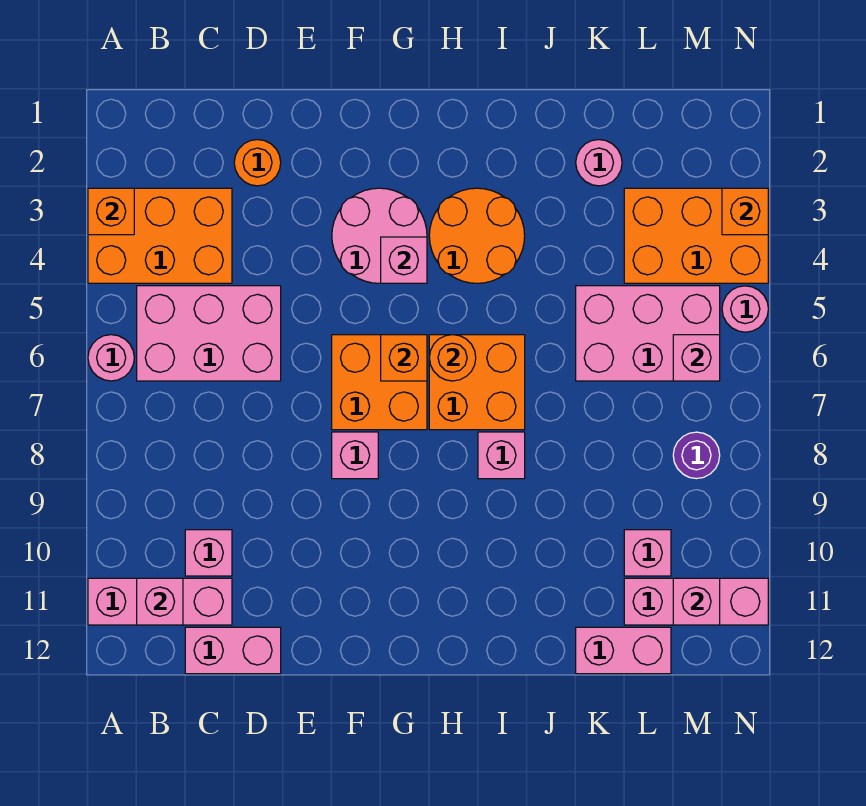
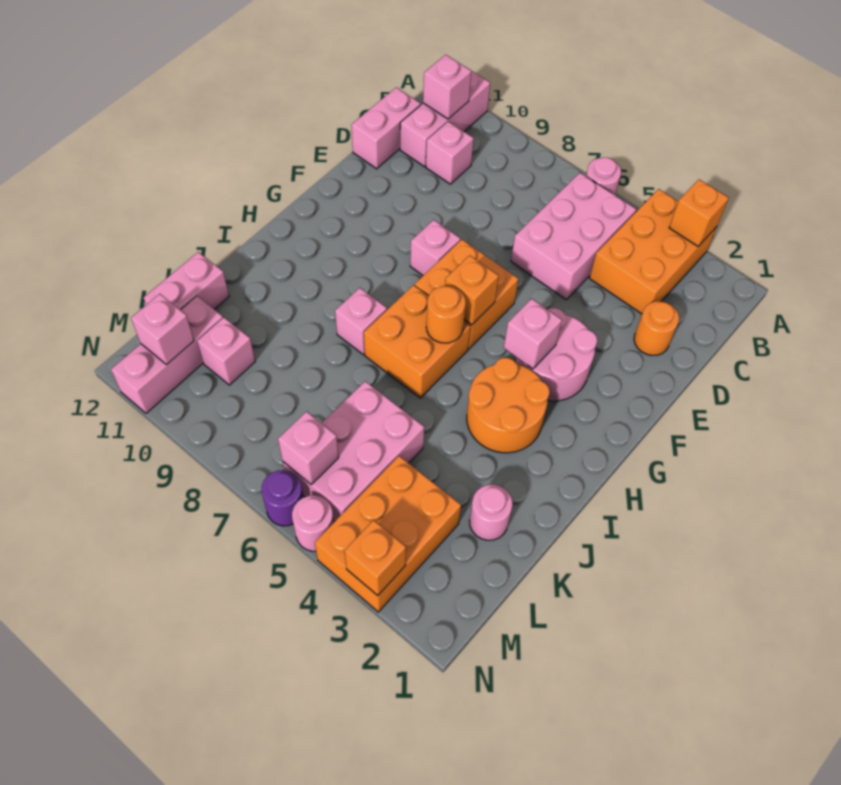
purple round brick M8 level 1 -> purple round brick N6 level 1

